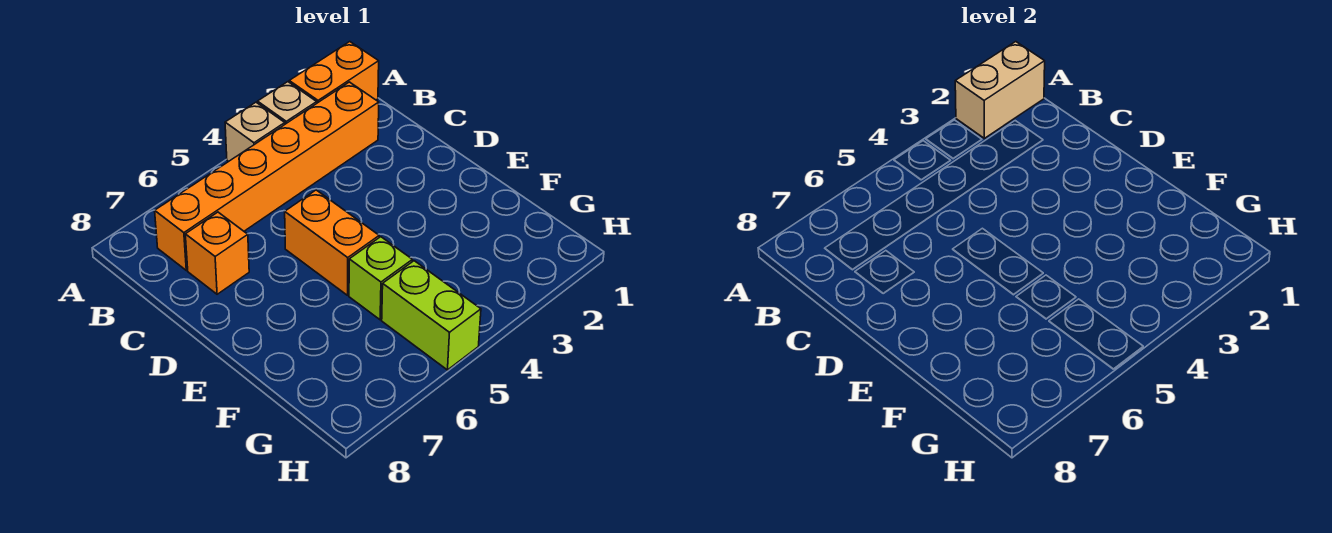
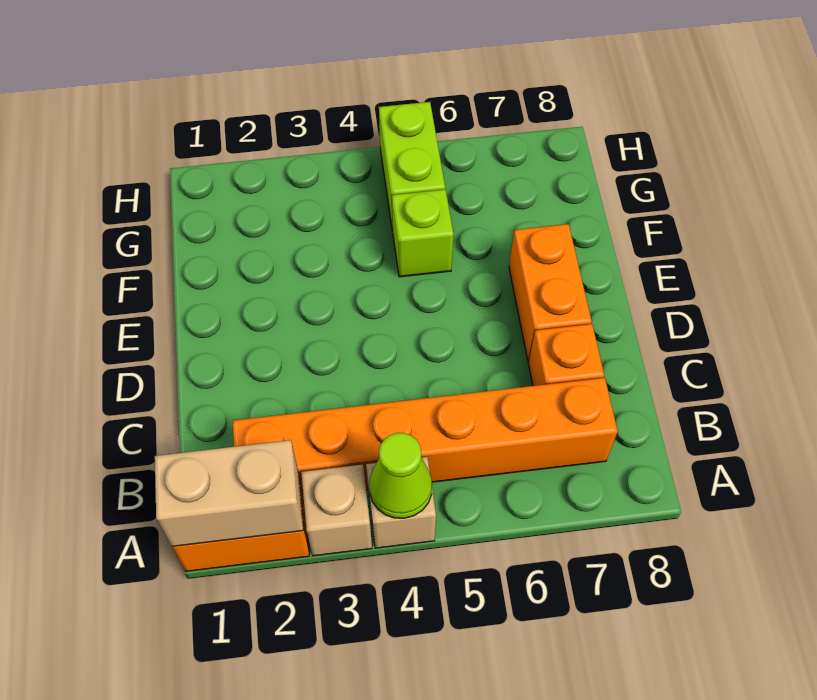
none -> lime cone A4 level 2
orange brick D5:E5 level 1 -> orange brick D7:E7 level 1

